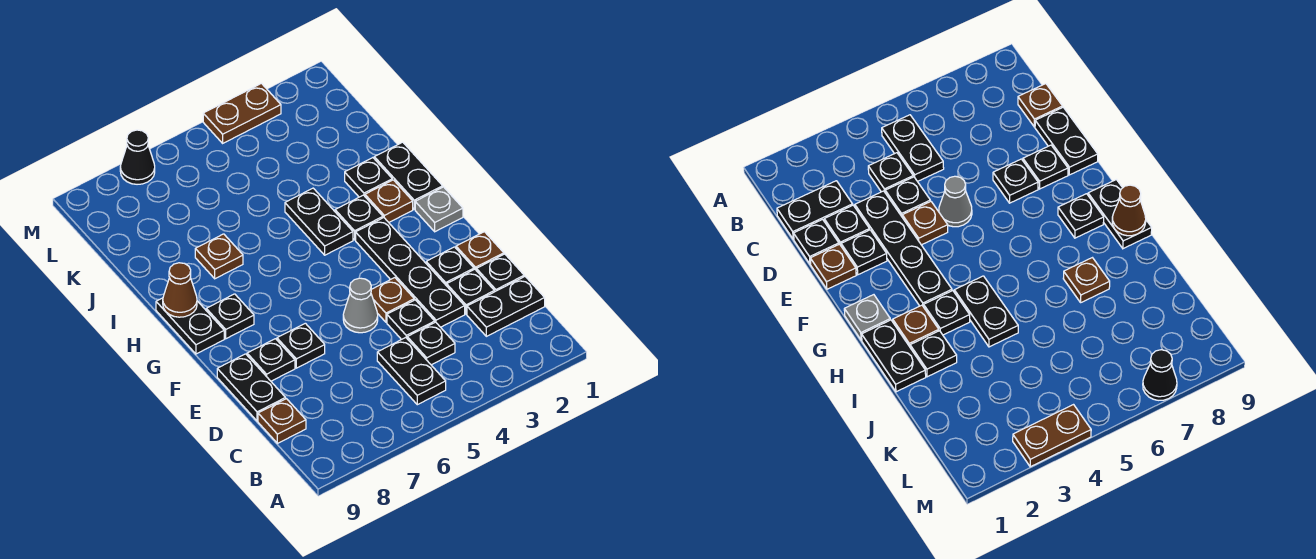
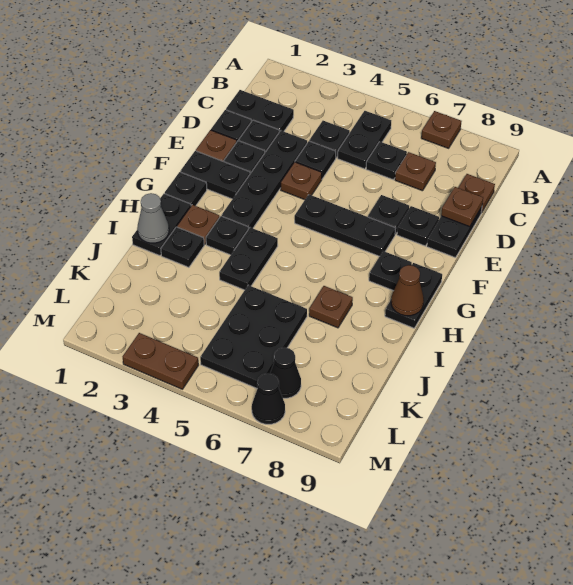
none -> brown plate A7 level 1
none -> black plate C6 level 1
none -> brown plate C7 level 1
none -> brown plate D9 level 2
grey cone E5 level 1 -> grey cone I1 level 2
none -> black plate F1:F2 level 1
none -> black plate F5:F7 level 1
grey plate G1 level 1 -> black plate G1 level 1
none -> black plate J5:L6 level 1
none -> black cone L7 level 1

